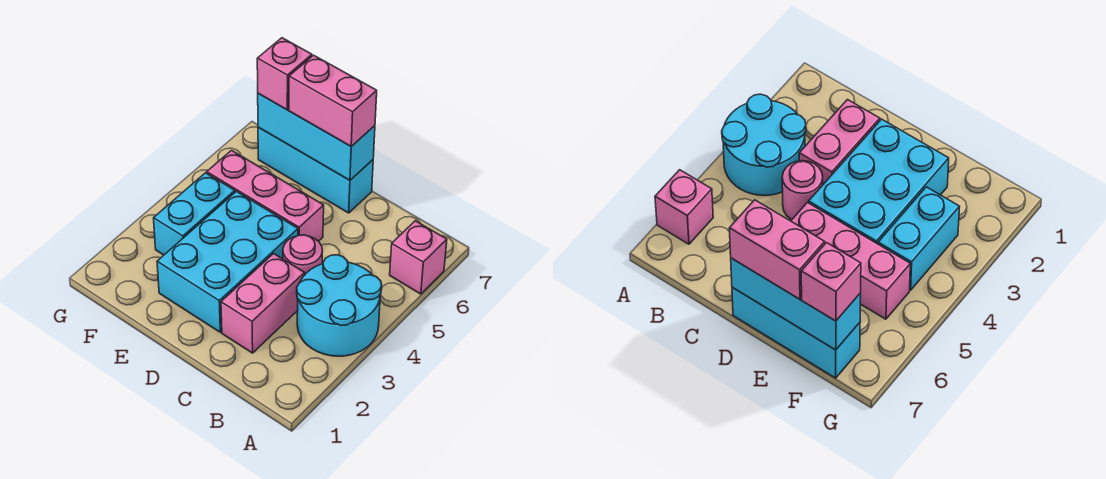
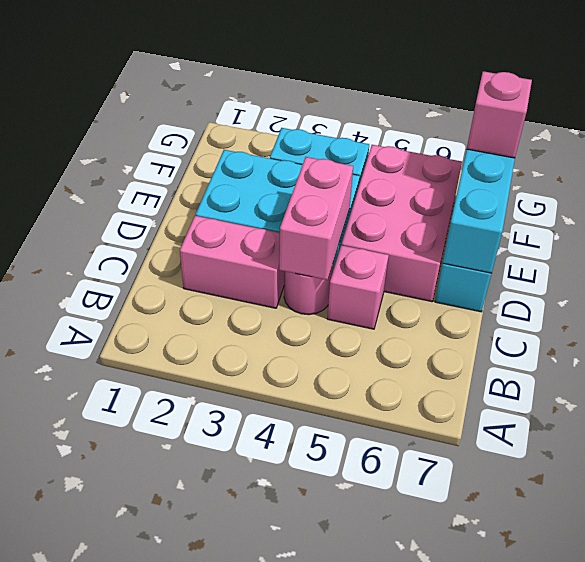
cyan round brick A3:B4 level 1 -> none
pink brick A6 level 1 -> pink brick C5 level 1
pink brick D5:F5 level 1 -> pink brick D5:F6 level 1
pink brick D7:E7 level 3 -> pink brick C4:D4 level 2

